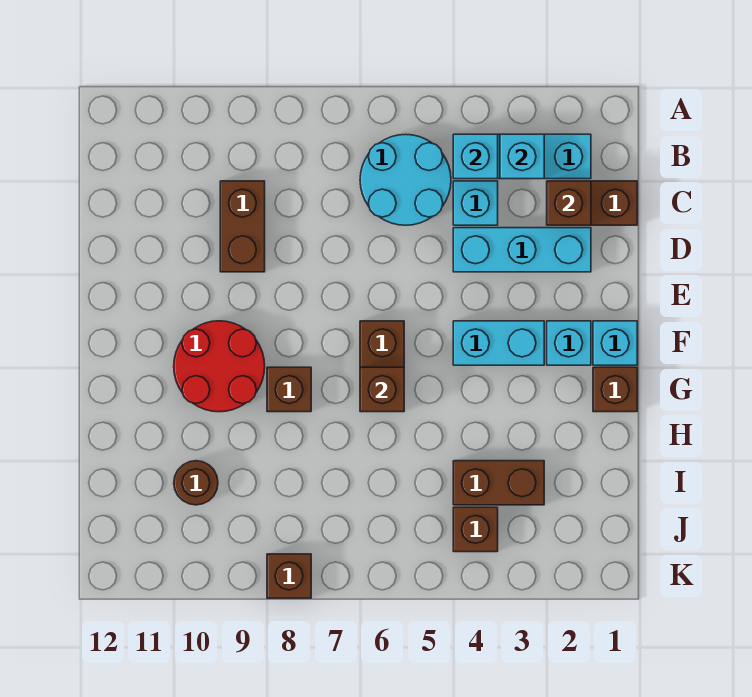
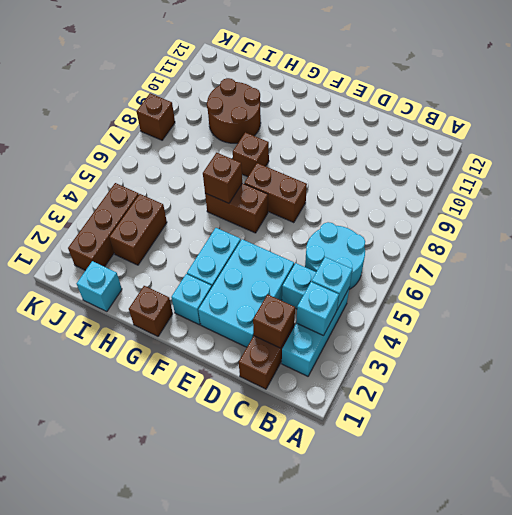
brown brick C9:D9 level 1 -> brown brick E7:F7 level 1
cyan brick D2:D4 level 1 -> cyan brick D2:E4 level 1
cyan brick F1 level 1 -> cyan brick I1 level 1
red round brick F9:G10 level 1 -> none
brown round brick I10 level 1 -> brown round brick H9:I10 level 1
brown brick J4 level 1 -> brown brick J2:J4 level 1

